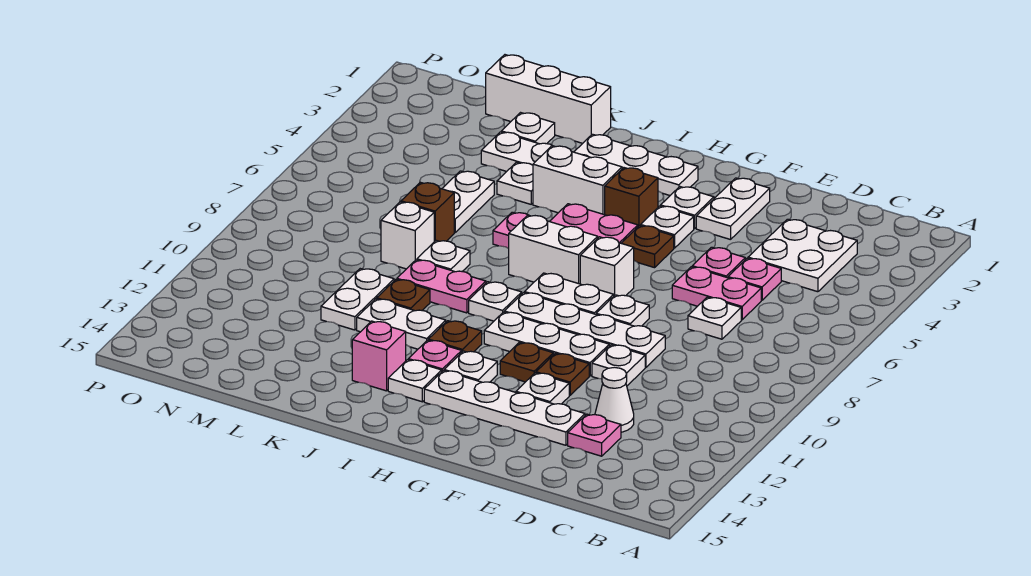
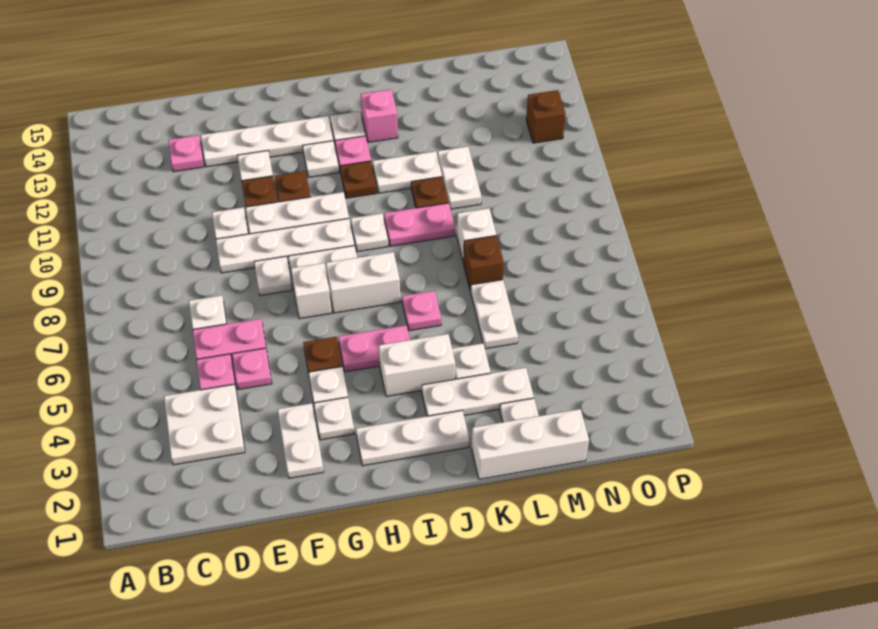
white cone D12 level 1 -> none
brown brick H4 level 1 -> brown brick O12 level 1
white plate K8 level 1 -> none

